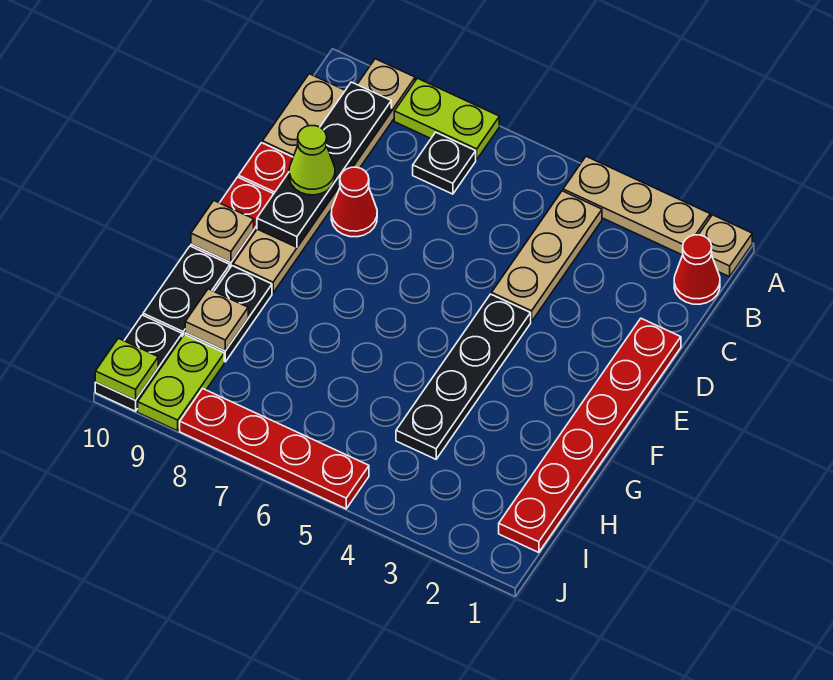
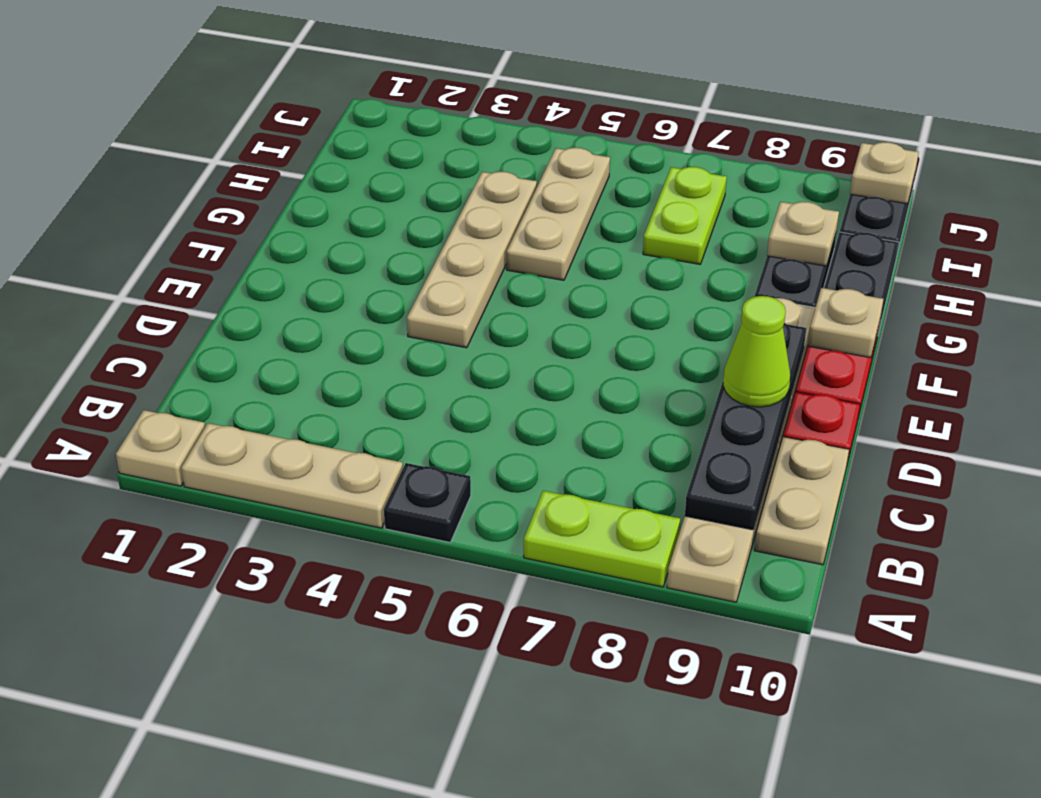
red cone B1 level 1 -> none
tan plate B4:D4 level 1 -> tan plate G5:I5 level 1
black plate B7 level 1 -> black plate A5 level 1
red plate D1:I1 level 1 -> none
red cone D8 level 1 -> none
black plate E4:H4 level 1 -> tan plate E4:H4 level 1
lime plate I9:J9 level 1 -> lime plate H7:I7 level 1
red plate J5:J8 level 1 -> none
lime plate J10 level 2 -> tan plate J10 level 2

